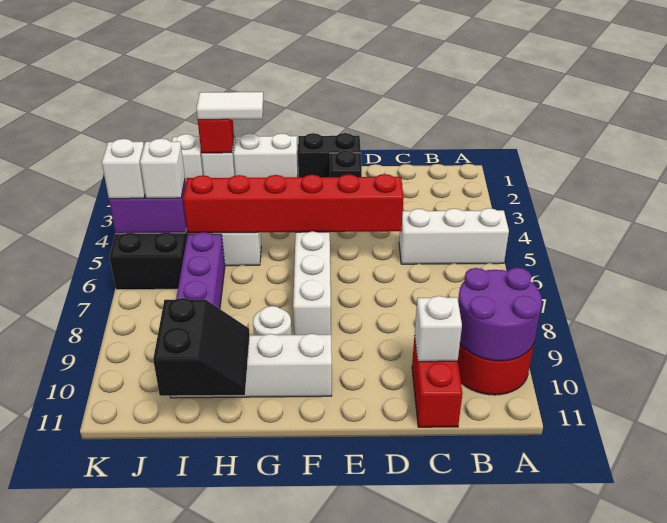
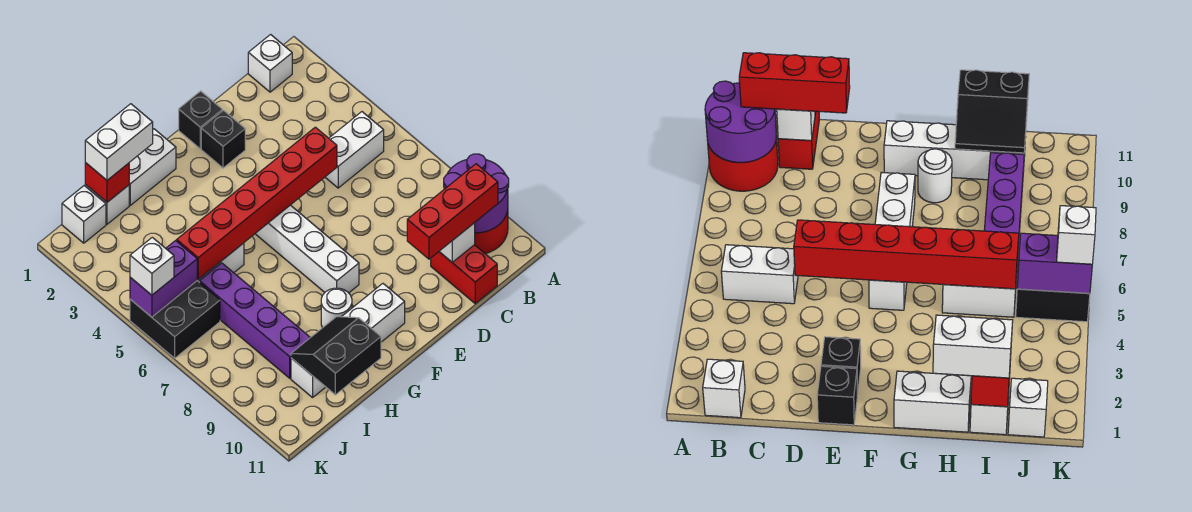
white brick A5:C5 level 1 -> white brick B5:C5 level 1
none -> red brick B10:D10 level 3
black brick E1:F1 level 1 -> black brick E1 level 1
white tile H1:I1 level 3 -> white brick H1:I1 level 3
black slope H10:I11 level 2 top I -> black slope H10:I11 level 2 top 11
white brick J5 level 3 -> white brick B1 level 1

